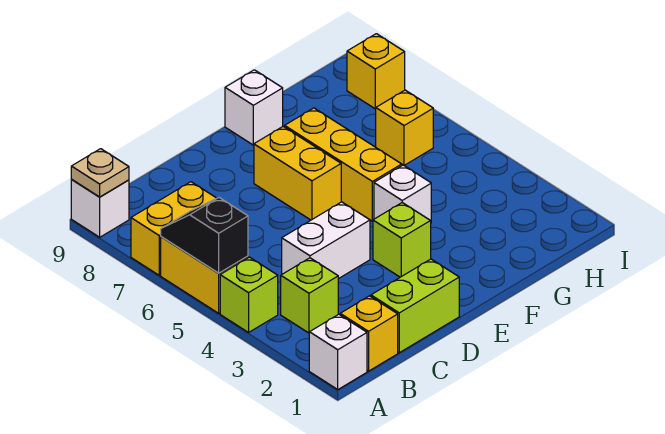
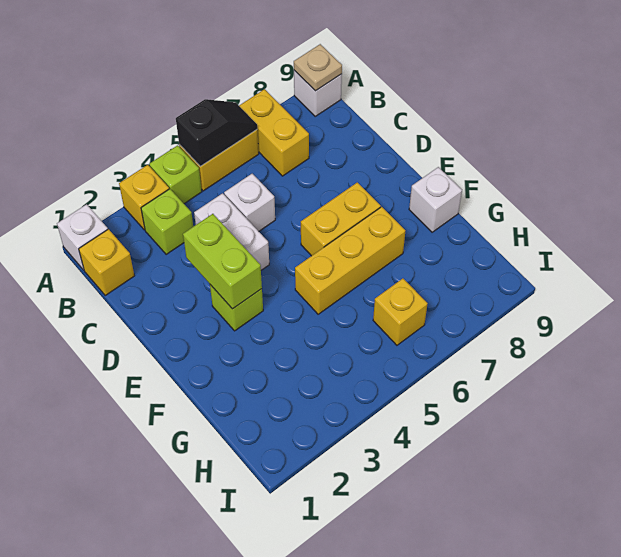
lime brick C1:D1 level 1 -> lime brick D3:E3 level 2
white brick F4 level 1 -> white brick C5 level 1
yellow brick I8 level 1 -> yellow brick A3 level 1

